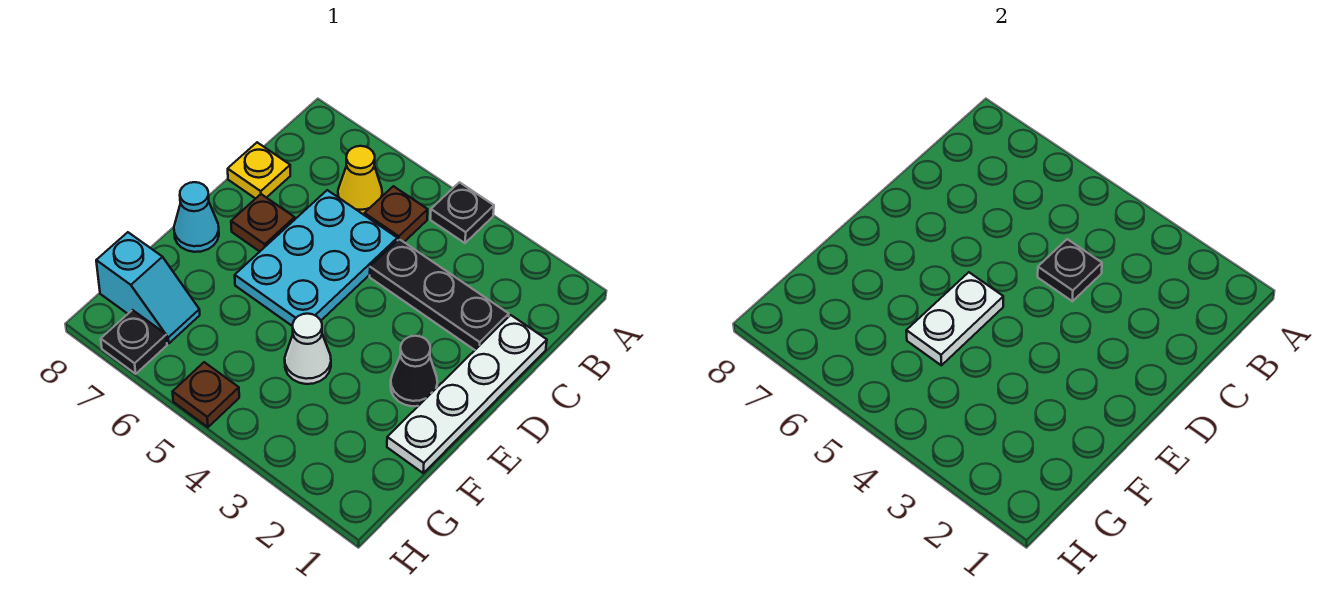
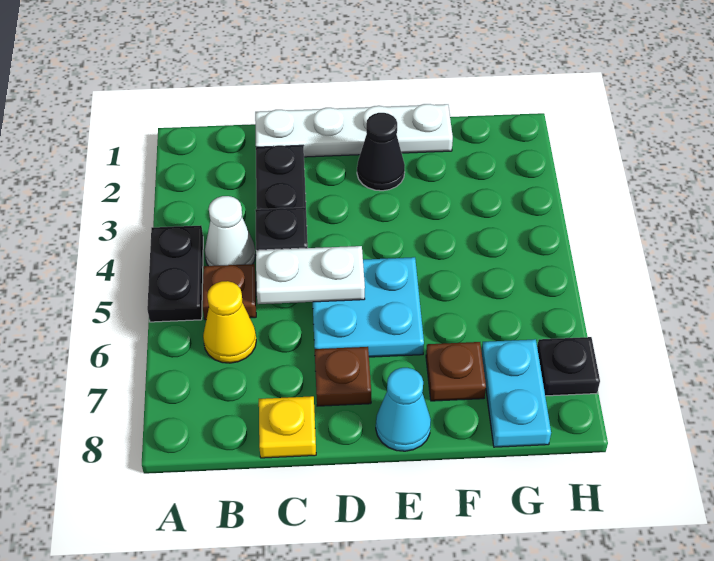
black plate A4 level 1 -> black plate A4:A5 level 1
cyan plate C5:E6 level 1 -> cyan plate D5:E6 level 1
white plate E5:F5 level 2 -> white plate C5:D5 level 2
white cone F4 level 1 -> white cone B4 level 1
cyan slope G7:G8 level 1 top 8 -> cyan plate G7:G8 level 1
brown plate H5 level 1 -> brown plate F7 level 1

